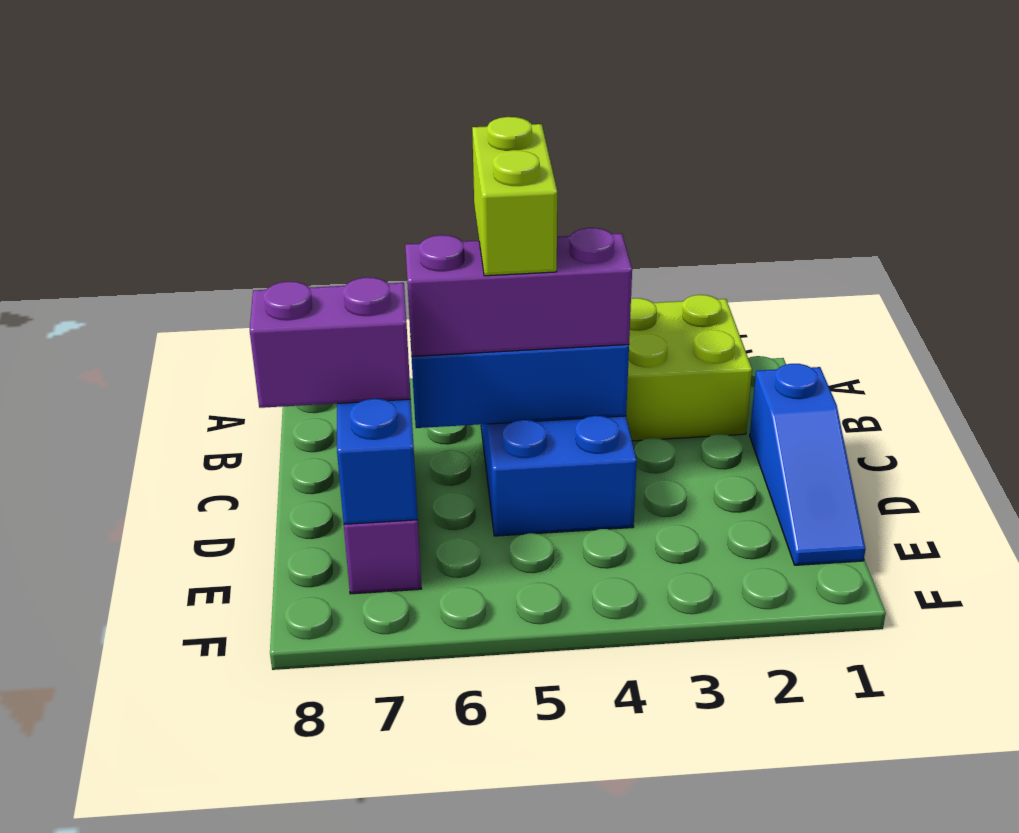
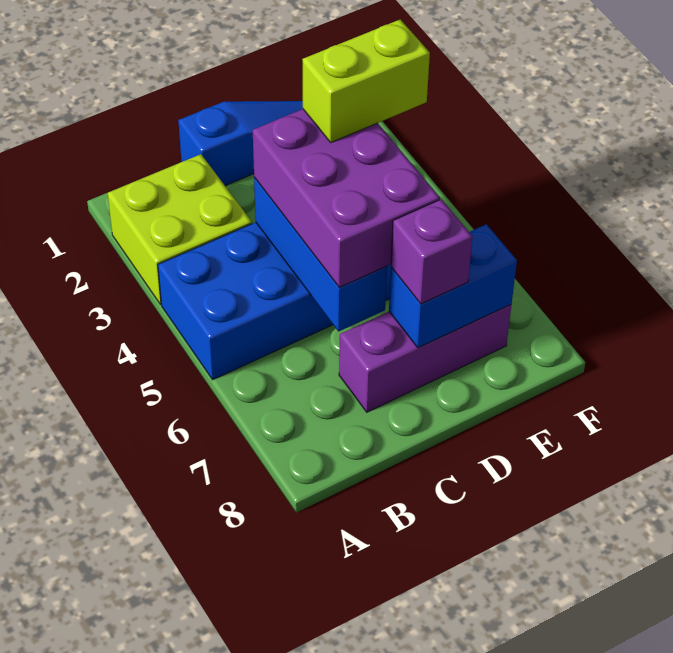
lime brick B5:C5 level 4 -> lime brick D4:E4 level 4
purple brick C4:C6 level 3 -> purple brick C4:D6 level 3
purple brick D7:D8 level 3 -> purple brick D7 level 3

